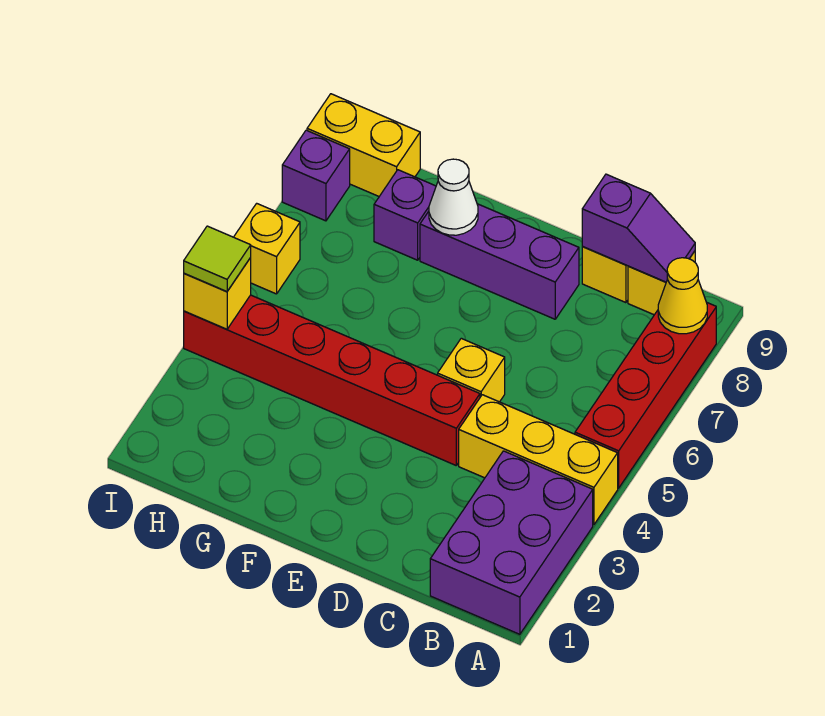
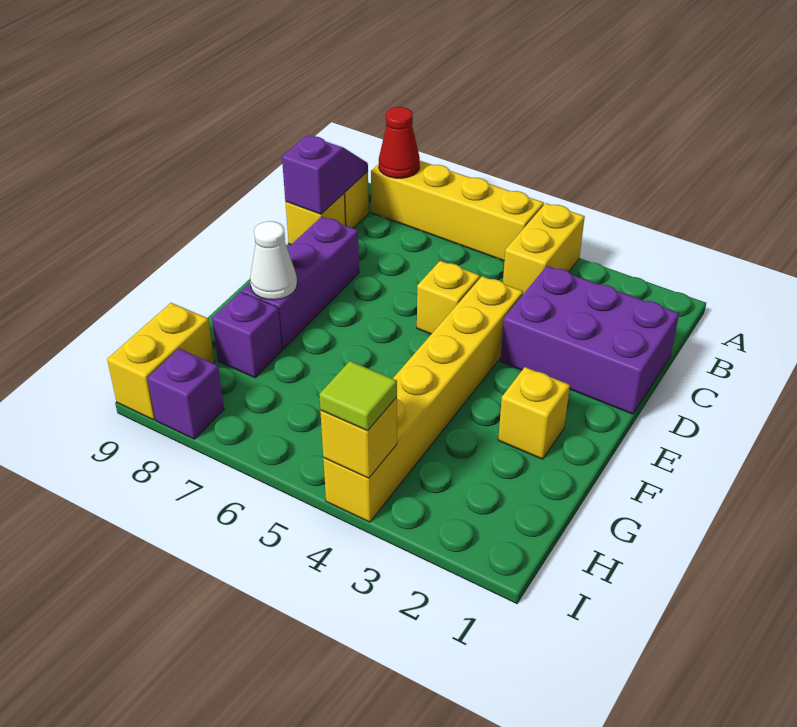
purple brick A1:B3 level 1 -> purple brick C1:D3 level 1
yellow brick A4:C4 level 1 -> yellow brick A4:B4 level 1
red brick A5:A8 level 1 -> yellow brick A5:A8 level 1
yellow cone A8 level 2 -> red cone A8 level 2
red brick D4:I4 level 1 -> yellow brick D4:I4 level 1
yellow brick I6 level 1 -> yellow brick F2 level 1

